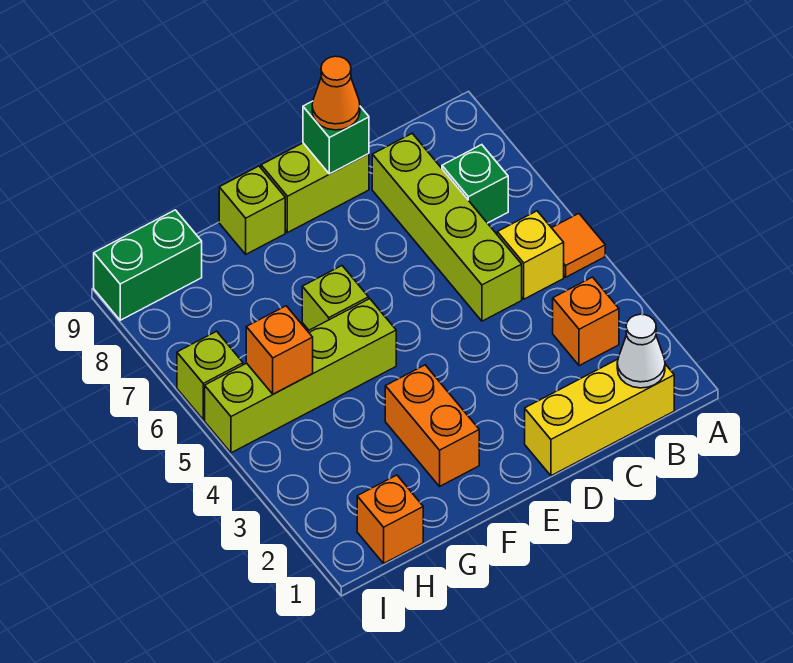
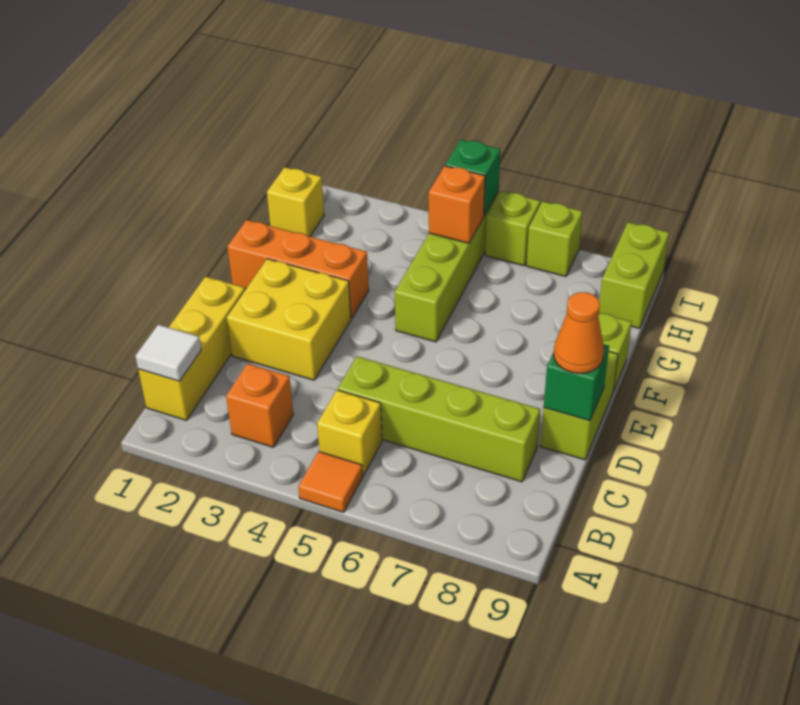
white cone B1 level 2 -> white tile B1 level 2
green brick B7 level 1 -> green brick I5 level 2
none -> yellow brick D2:E3 level 1
orange brick F2:F3 level 1 -> orange brick F1:F3 level 1
lime brick F6 level 1 -> lime brick I7 level 1
orange brick H1 level 1 -> yellow brick H1 level 1
green brick H9:I9 level 1 -> lime brick H9:I9 level 1

